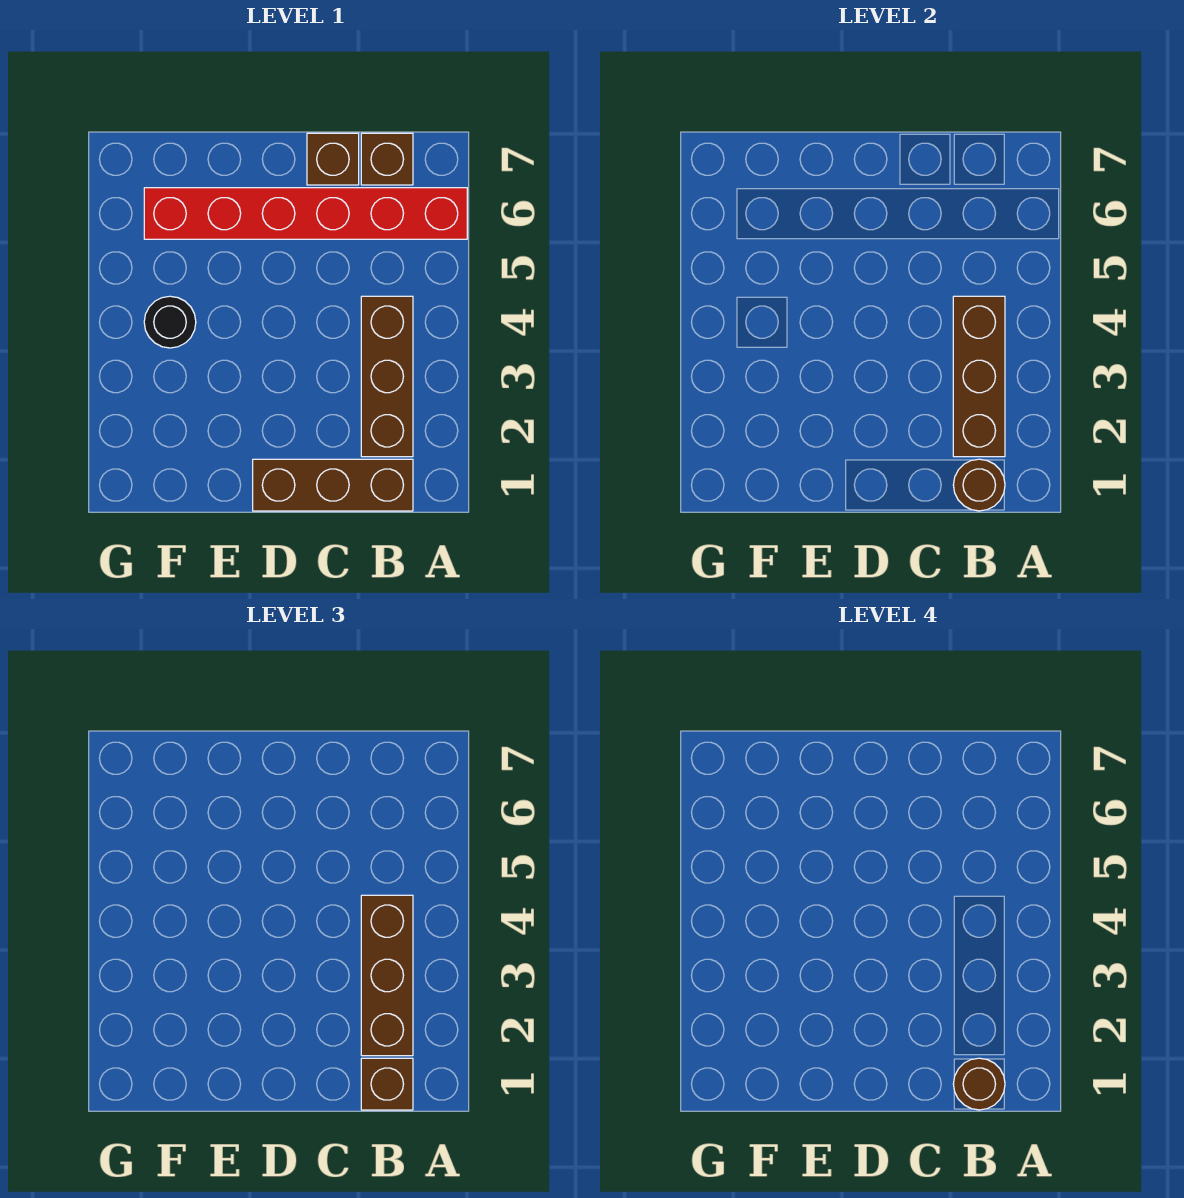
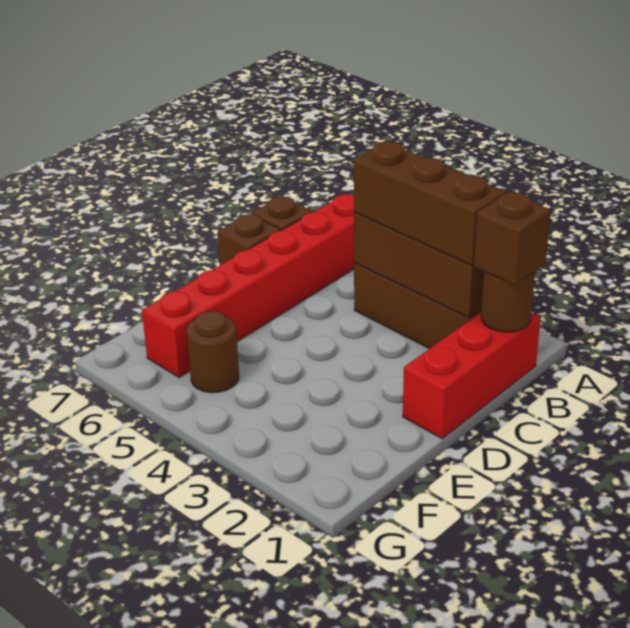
brown brick B1:D1 level 1 -> red brick B1:D1 level 1
brown round brick B1 level 4 -> brown round brick F5 level 1
black round brick F4 level 1 -> none

